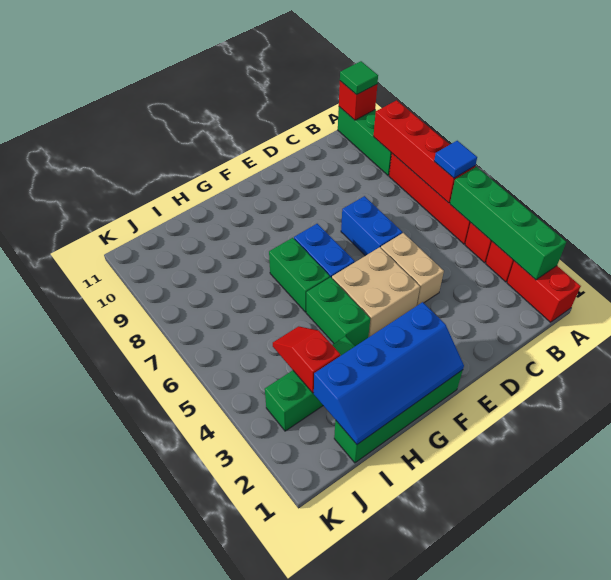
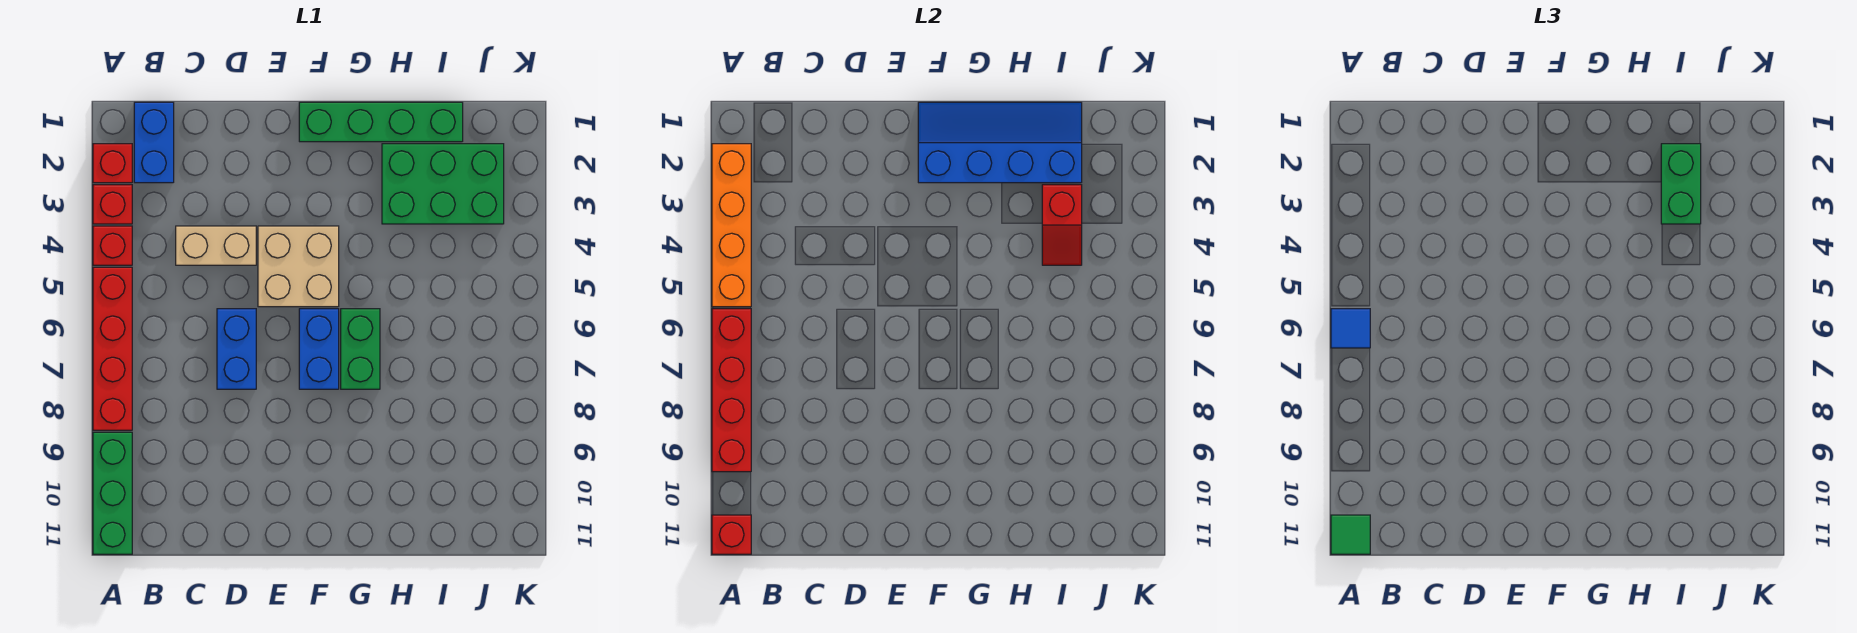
red brick A1:A2 level 1 -> red brick A2 level 1
green brick A2:A5 level 2 -> orange brick A2:A5 level 2
none -> blue brick B1:B2 level 1
tan brick D4:D5 level 1 -> tan brick C4:D4 level 1
green brick G4:G5 level 1 -> green brick I2:I3 level 3
green brick H3:J3 level 1 -> green brick H2:J3 level 1

